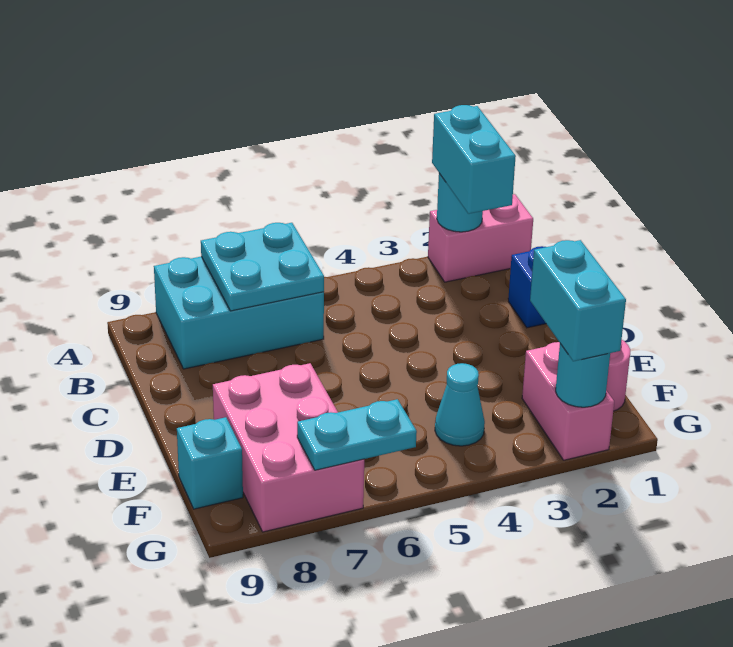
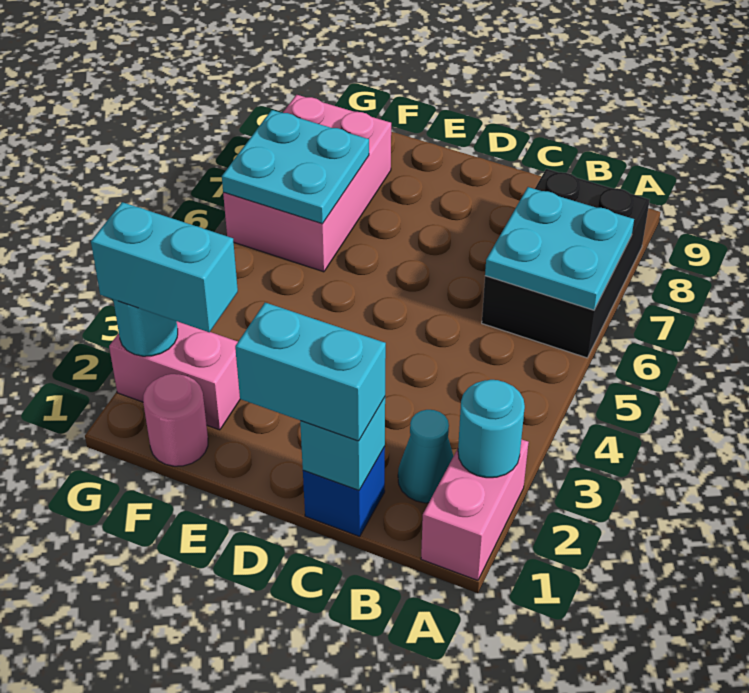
cyan brick A2:B2 level 3 -> cyan brick C1:D1 level 3
cyan brick A6:B8 level 1 -> black brick A6:B8 level 1
pink brick E7:G8 level 1 -> pink brick F6:G8 level 1
cyan cone F4 level 1 -> cyan cone B2 level 1
cyan brick F9 level 1 -> cyan brick C1 level 2
cyan plate G6:G7 level 2 -> cyan plate F6:G7 level 2

